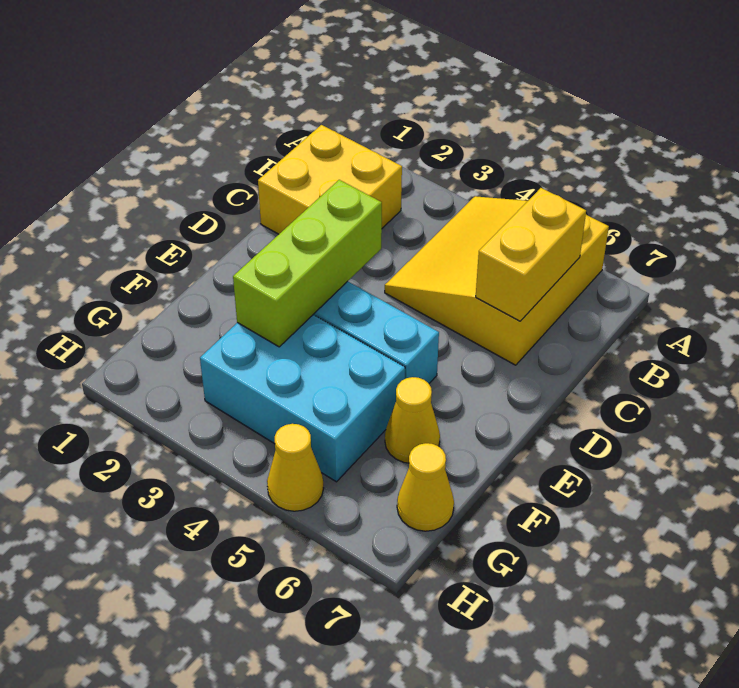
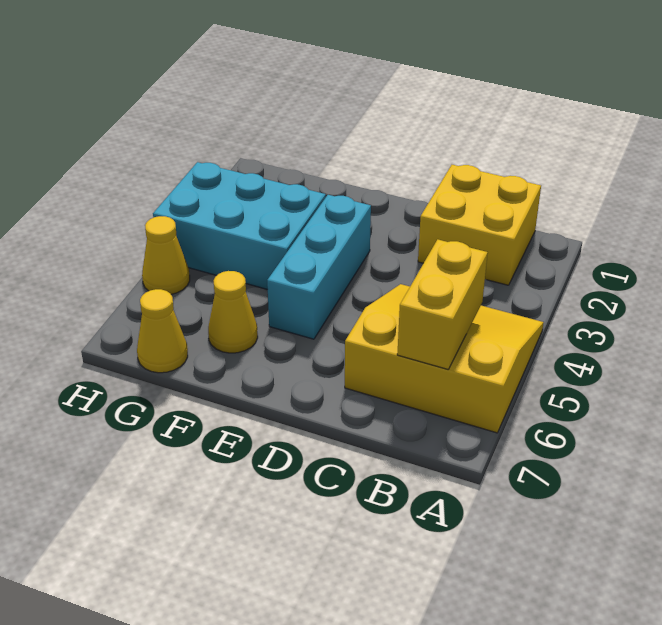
yellow brick B6:C6 level 2 -> yellow brick B5:B6 level 2
lime brick D3:F3 level 2 -> none
cyan brick F3:G5 level 1 -> cyan brick F3:H4 level 1

